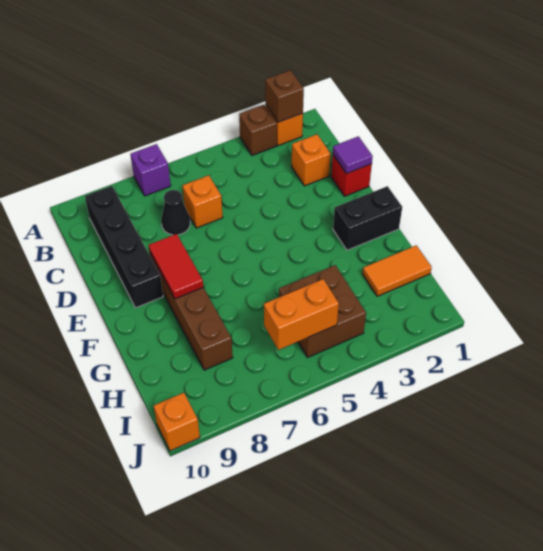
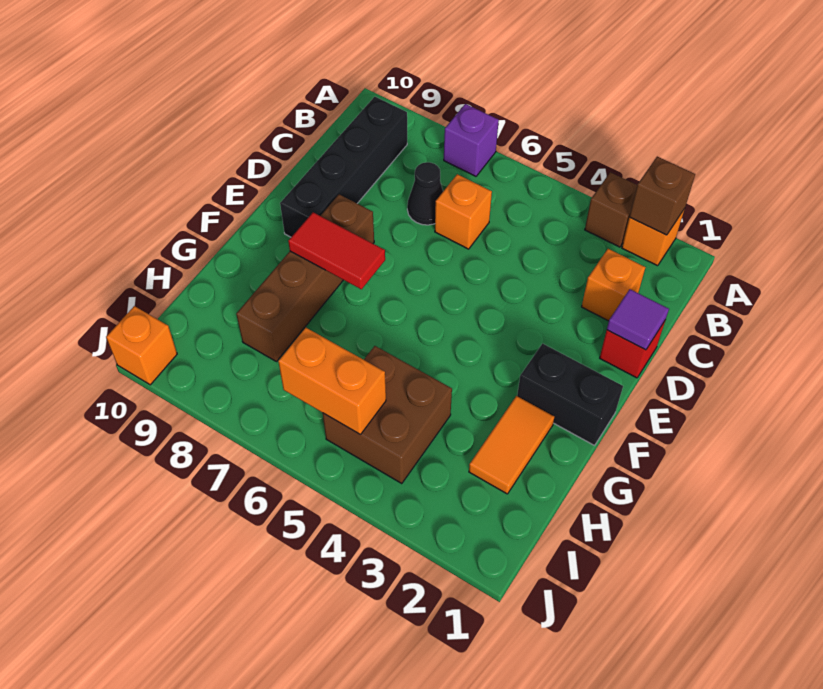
red tile E8:F8 level 2 -> red tile F7:F8 level 2
orange tile H1:H2 level 1 -> orange tile G2:H2 level 1

